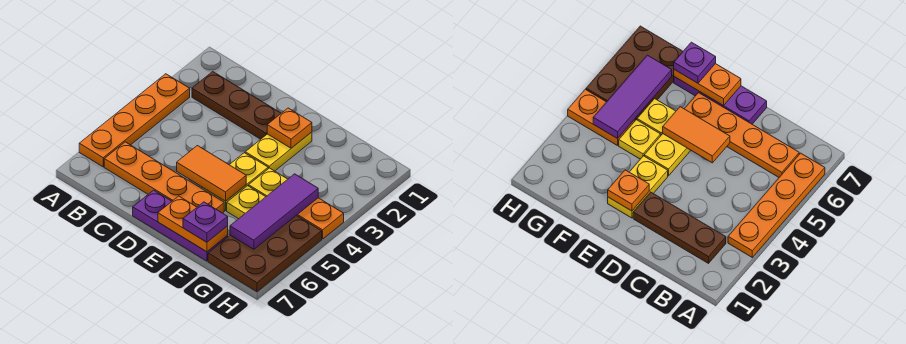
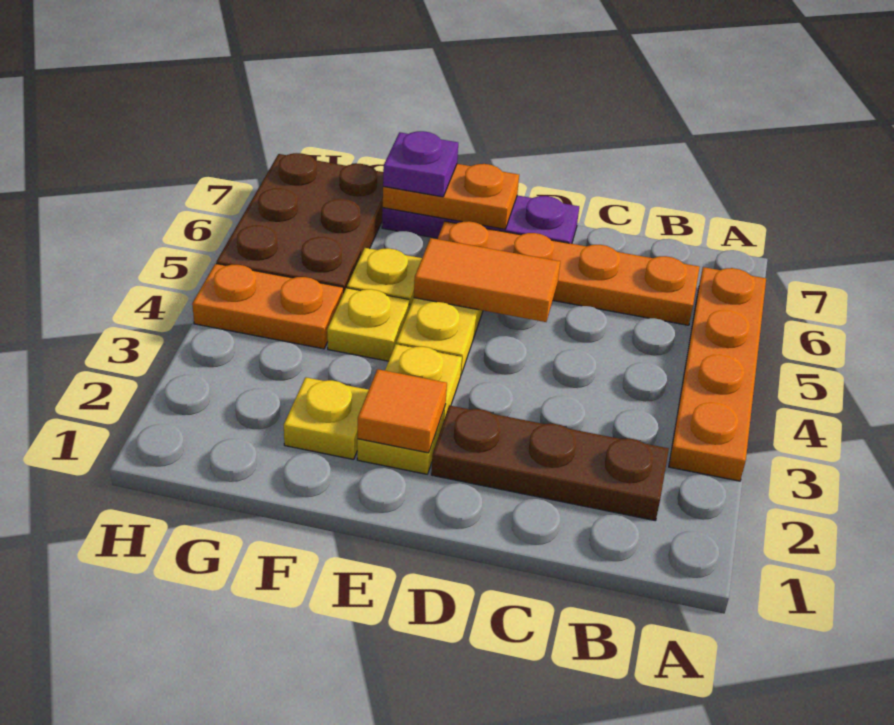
orange plate E2 level 2 -> orange tile E2 level 2
none -> yellow plate F2 level 1
purple tile G4:G6 level 2 -> none

